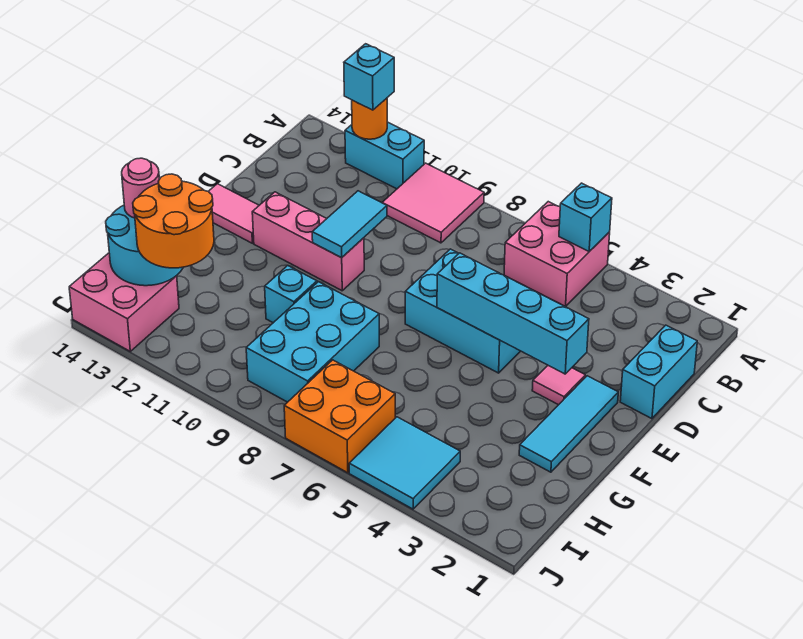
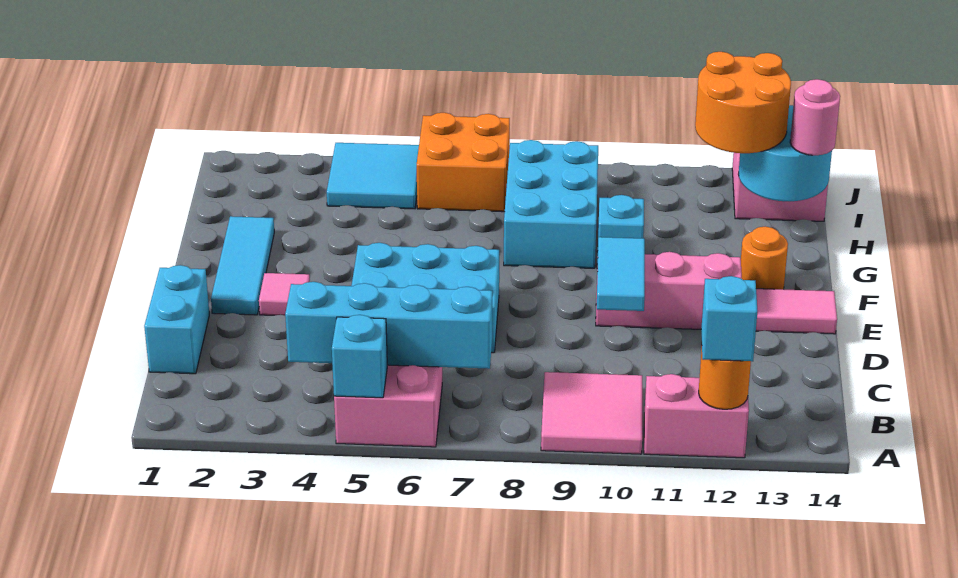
cyan brick A11:A12 level 1 -> pink brick A11:A12 level 1
cyan brick E3:E6 level 2 -> cyan brick B4:B7 level 2
none -> orange round brick F13 level 1

